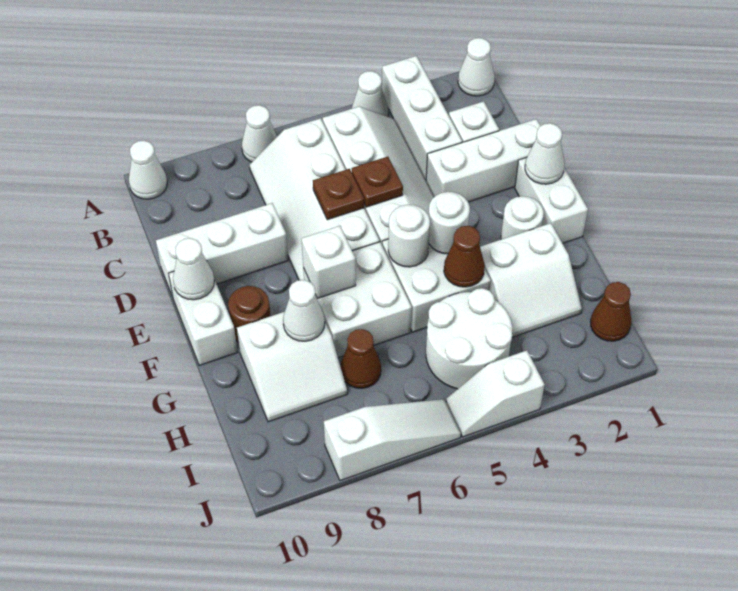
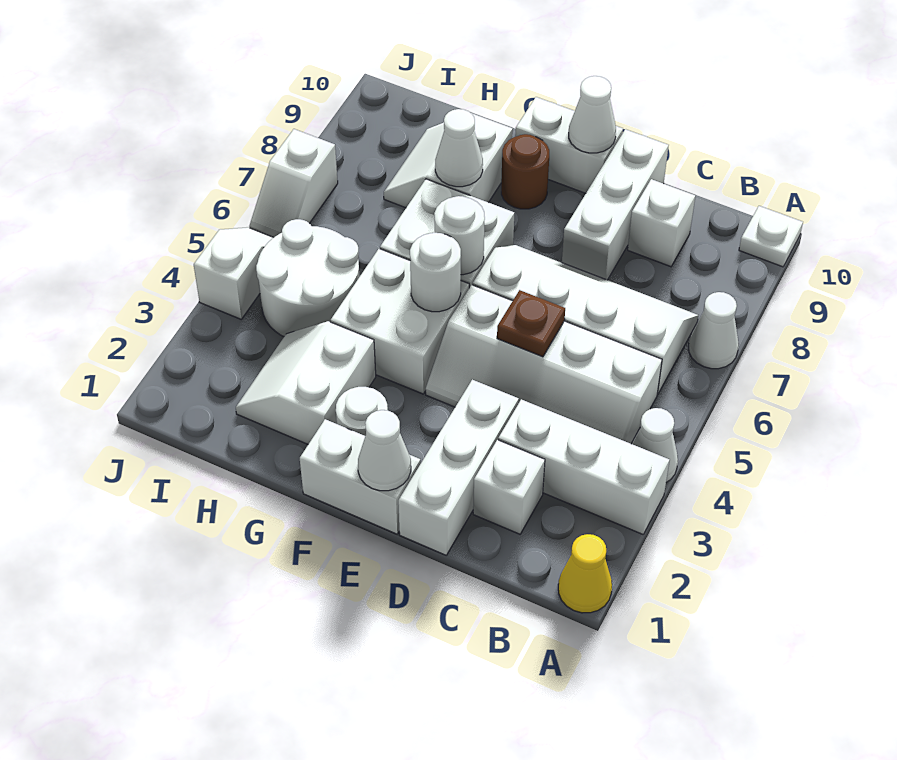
white cone A1 level 1 -> yellow cone A1 level 1
white cone A10 level 1 -> white plate A10 level 1
brown plate D6 level 2 -> none
white round brick F4 level 2 -> white round brick F6 level 2
white brick F7 level 2 -> white brick C9 level 1
brown cone G4 level 2 -> none
brown cone H7 level 1 -> none
brown cone I1 level 1 -> none
white slope J6:J8 level 1 top 8 -> white slope J6:J7 level 1 top 7

